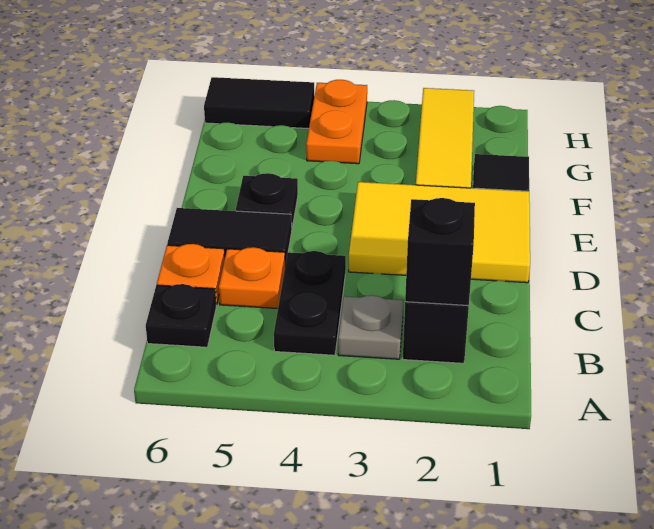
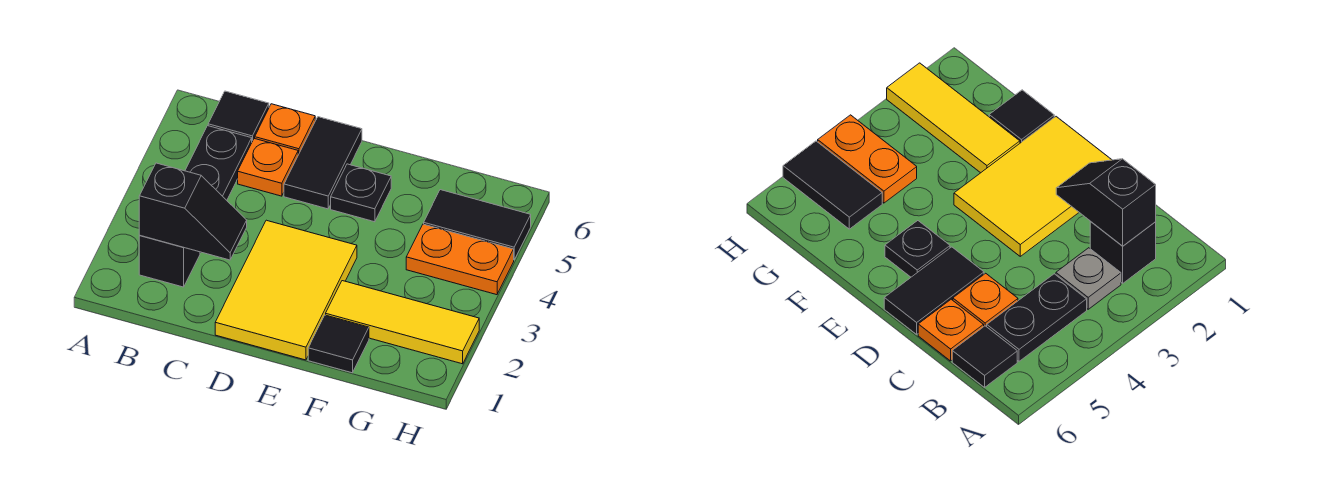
black plate B4:C4 level 1 -> black plate B4:B5 level 1
black plate B6 level 1 -> black tile B6 level 1
black tile H5:H6 level 1 -> black tile G5:H5 level 1

